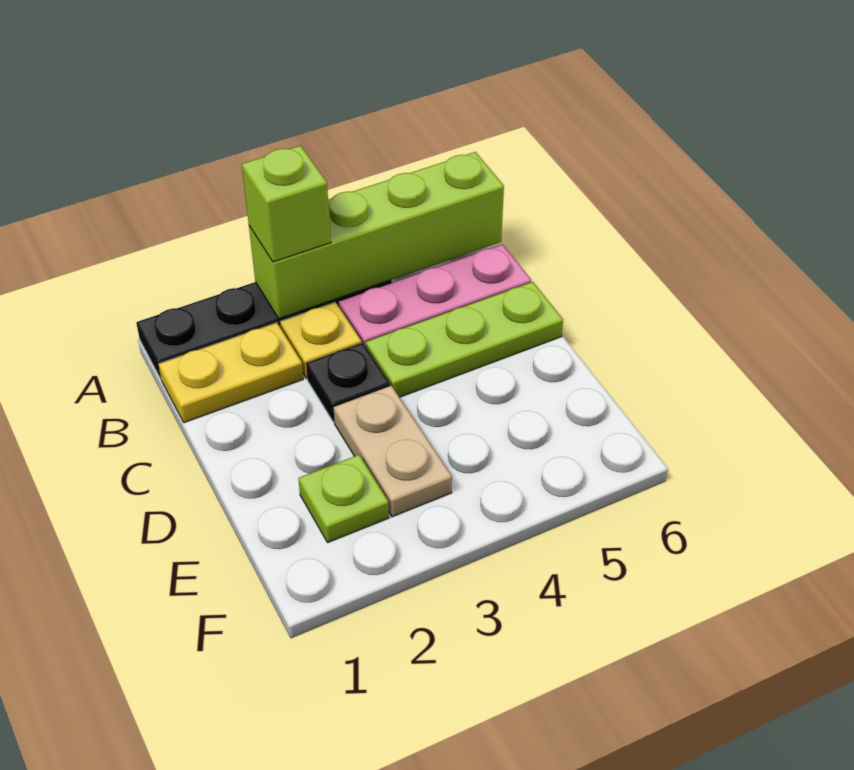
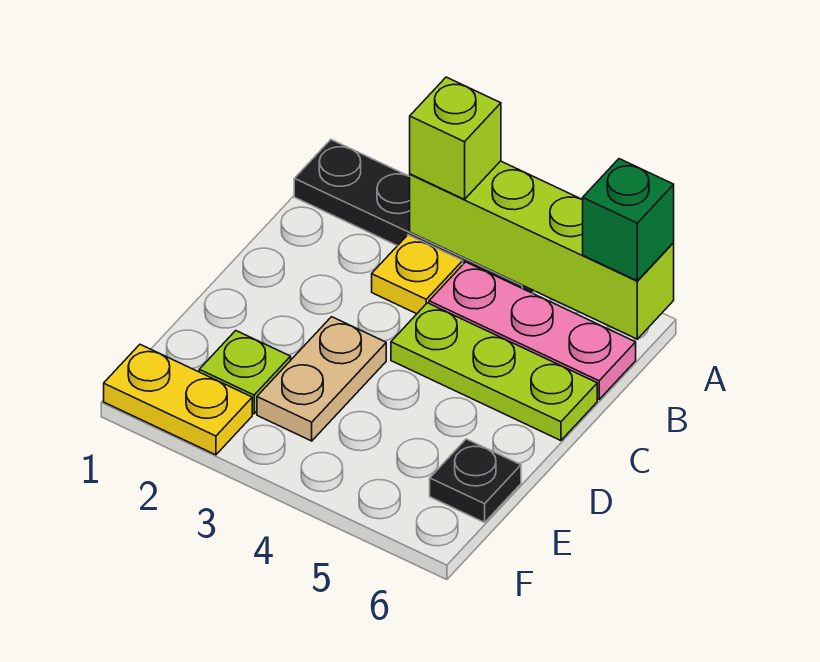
none -> green brick A6 level 3
yellow plate B1:B2 level 1 -> yellow plate F1:F2 level 1
black plate C3 level 1 -> black plate E6 level 1

